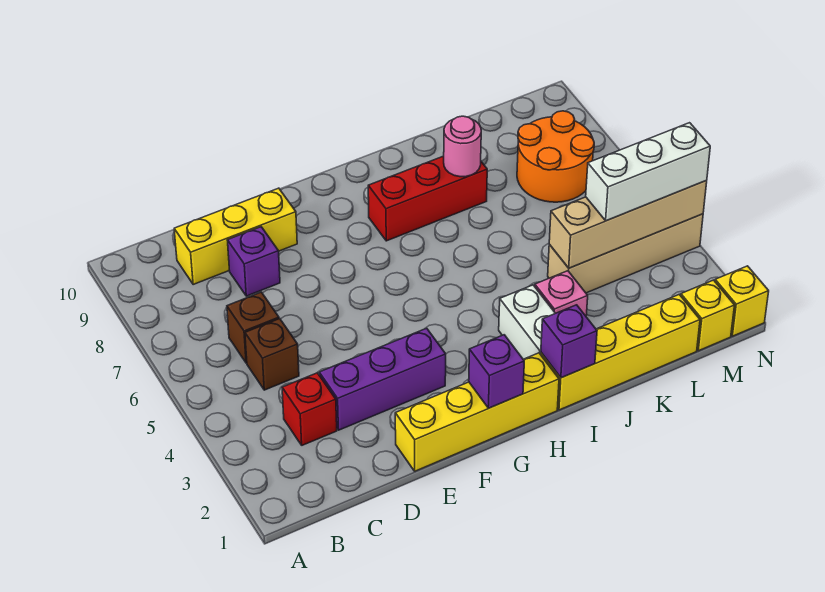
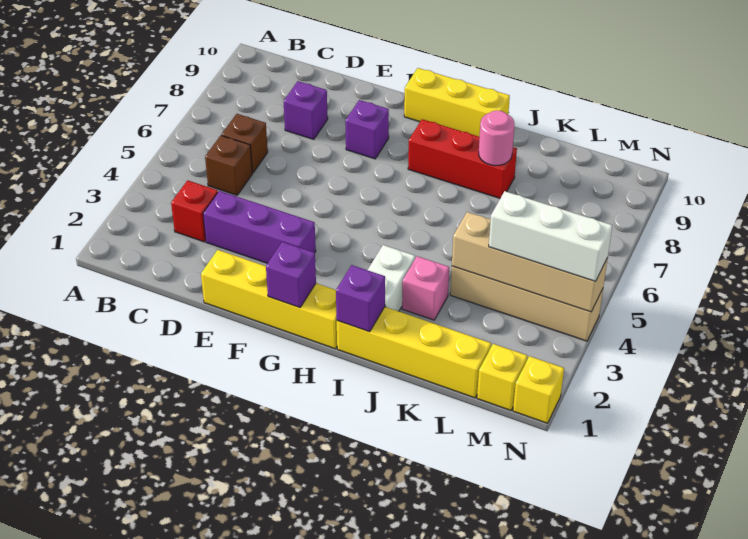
yellow brick C9:E9 level 1 -> yellow brick G10:I10 level 1
none -> purple brick F8 level 1
orange round brick L7:M8 level 1 -> none

